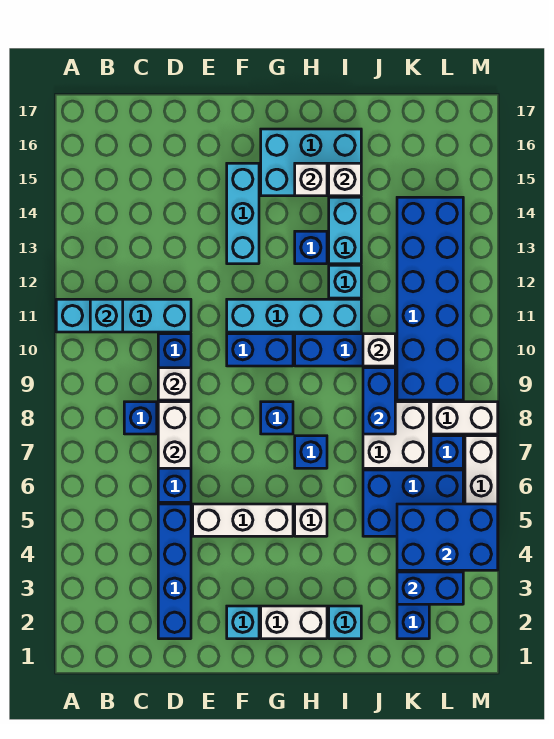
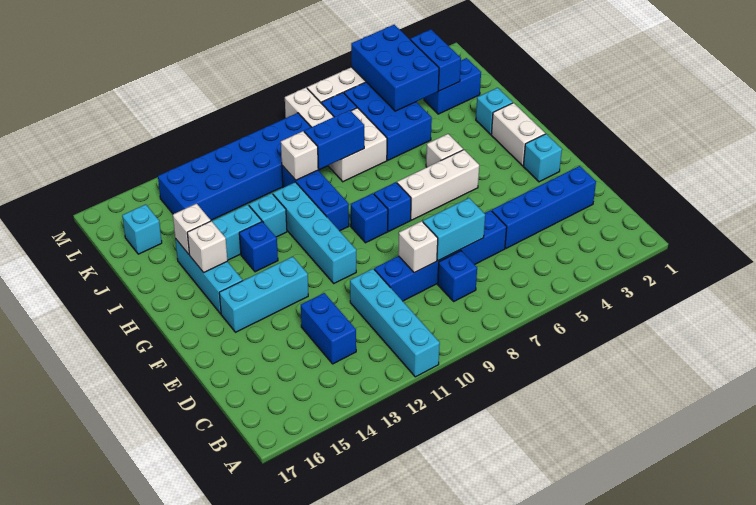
cyan brick B11 level 2 -> cyan brick K16 level 1
white brick D7:D8 level 2 -> cyan brick D7:D8 level 2
white brick E5:G5 level 1 -> white brick G5:G7 level 1
blue brick F10:G10 level 1 -> blue brick C13:D13 level 1
cyan brick G15:I16 level 1 -> cyan brick G15:I15 level 1
blue brick H7 level 1 -> blue brick G9 level 1

